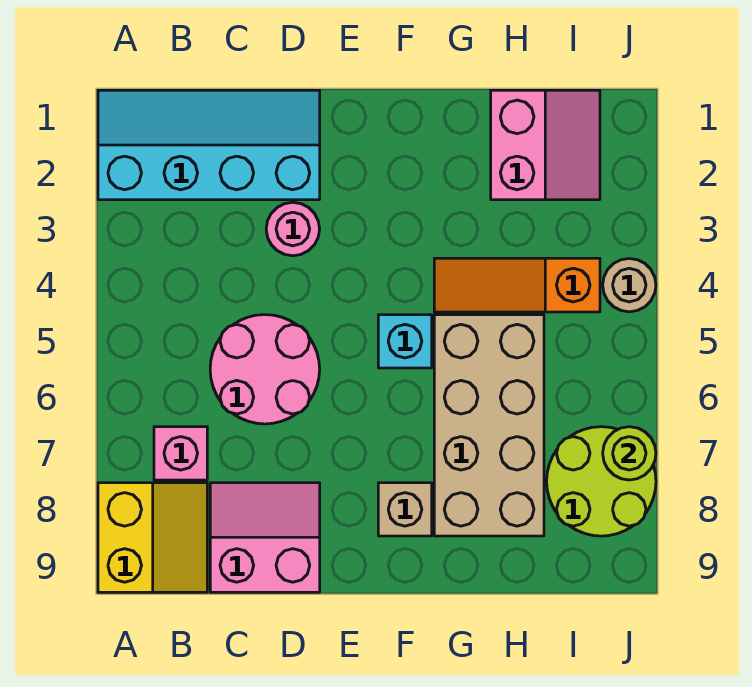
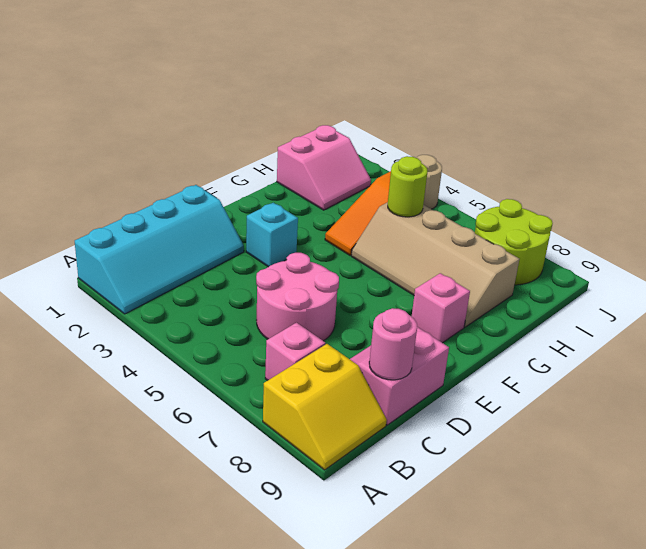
cyan slope A1:D2 level 1 top 2 -> cyan slope A1:D2 level 1 top 1
yellow slope A8:B9 level 1 top A -> yellow slope A8:B9 level 1 top 8
pink round brick D3 level 1 -> pink round brick C9 level 2
cyan brick F5 level 1 -> cyan brick E3 level 1
tan brick F8 level 1 -> pink brick F8 level 1
tan brick G5:H8 level 1 -> tan slope G5:H8 level 1 top H
pink slope H1:I2 level 1 top H -> pink slope H1:I2 level 1 top 1
lime round brick J7 level 2 -> lime round brick H5 level 2

